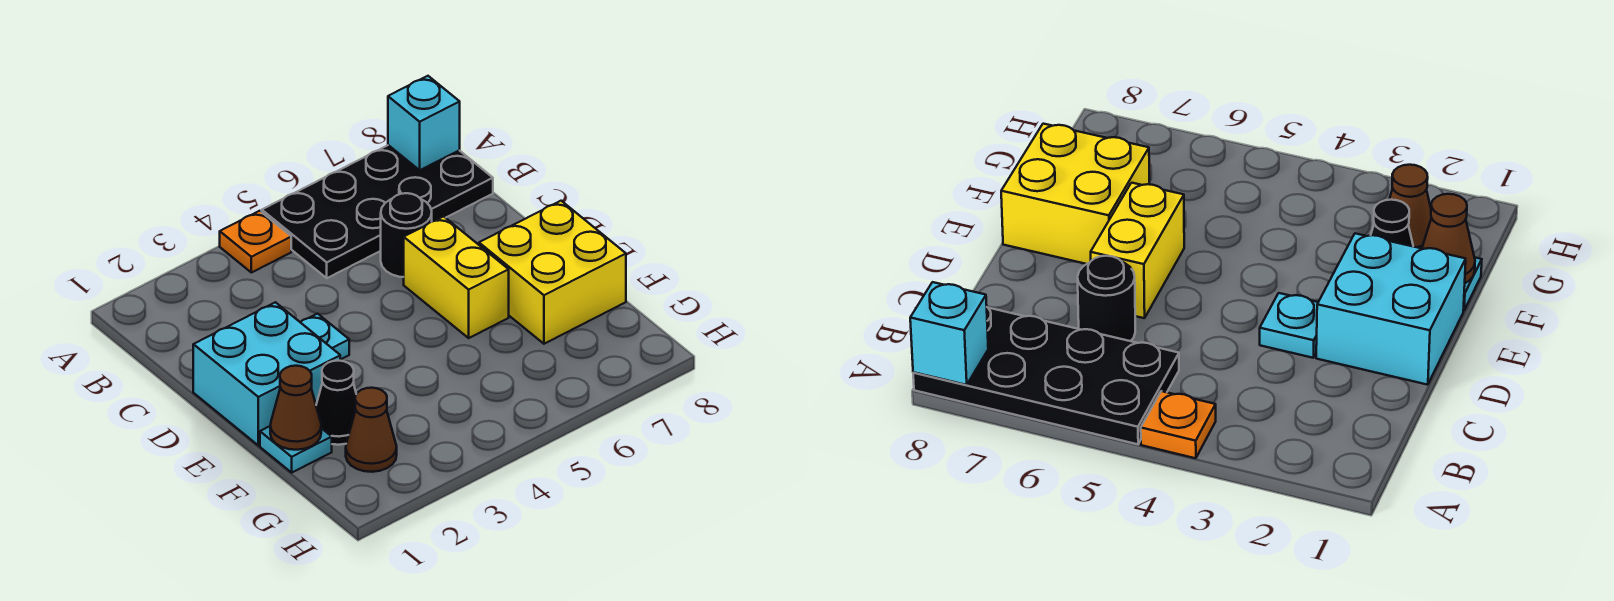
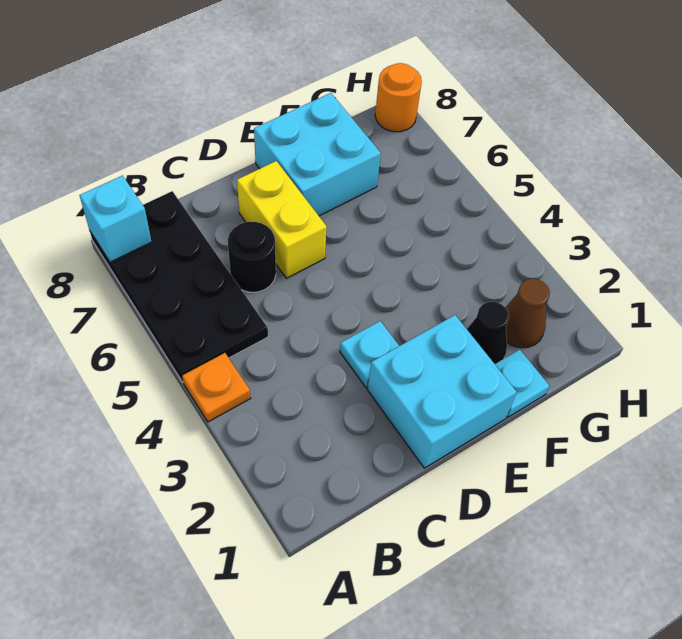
yellow brick D6:E6 level 1 -> yellow brick D6:D7 level 1
yellow brick E7:F8 level 1 -> cyan brick E7:F8 level 1
brown cone F1 level 2 -> none
none -> orange round brick H8 level 1

